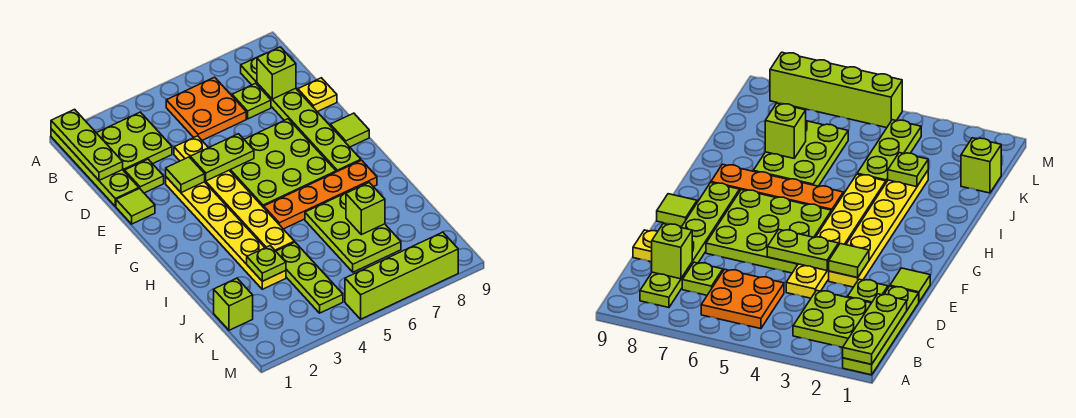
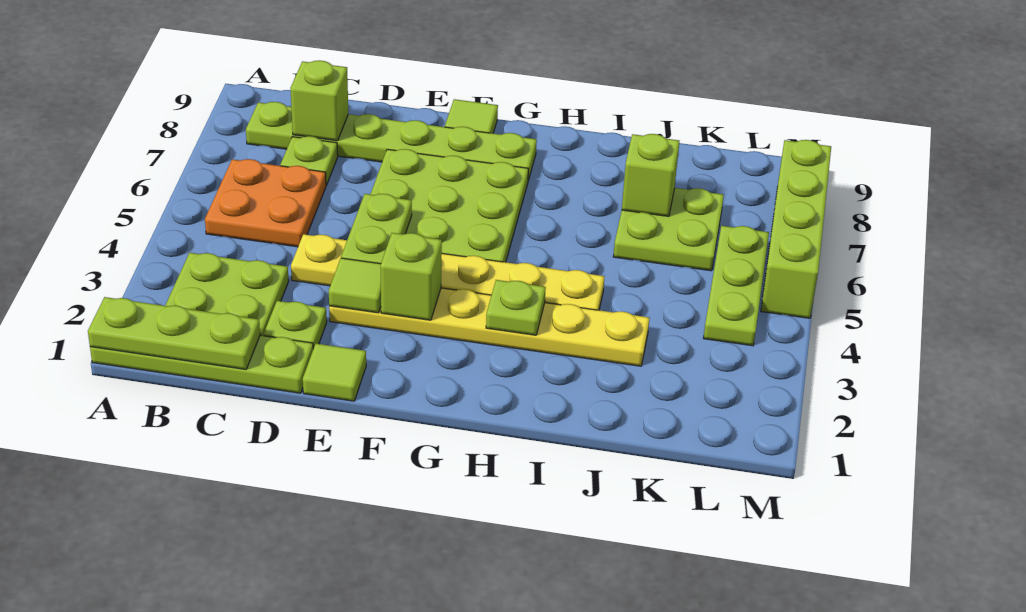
yellow plate D9 level 1 -> none
orange plate H5:H8 level 1 -> none
lime plate I6:K7 level 1 -> lime plate J6:K7 level 1
lime plate J3 level 2 -> lime plate H3 level 2
lime plate J4:L4 level 1 -> lime plate L4:L6 level 1
lime brick K1 level 1 -> lime brick F3 level 2

